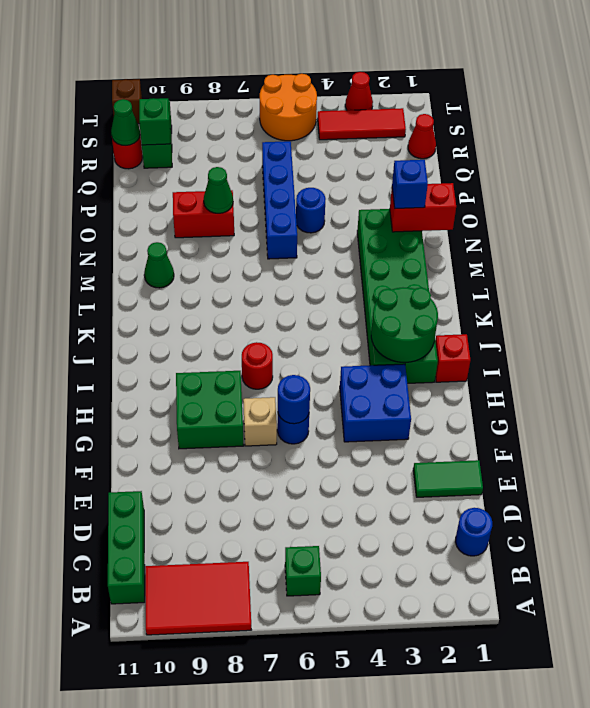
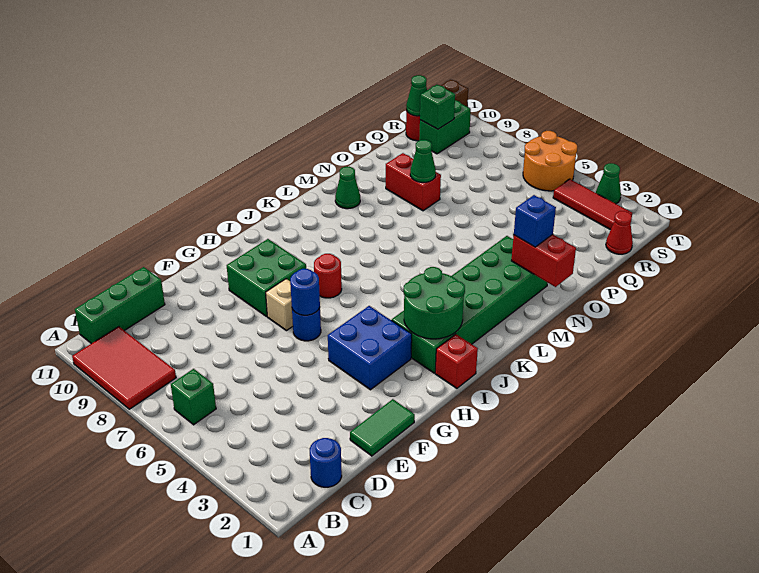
green tile E1:E2 level 1 -> green tile E1:F1 level 1
blue brick N6:Q6 level 1 -> none
blue round brick O5 level 1 -> none
red cone T3 level 1 -> green cone T3 level 1

